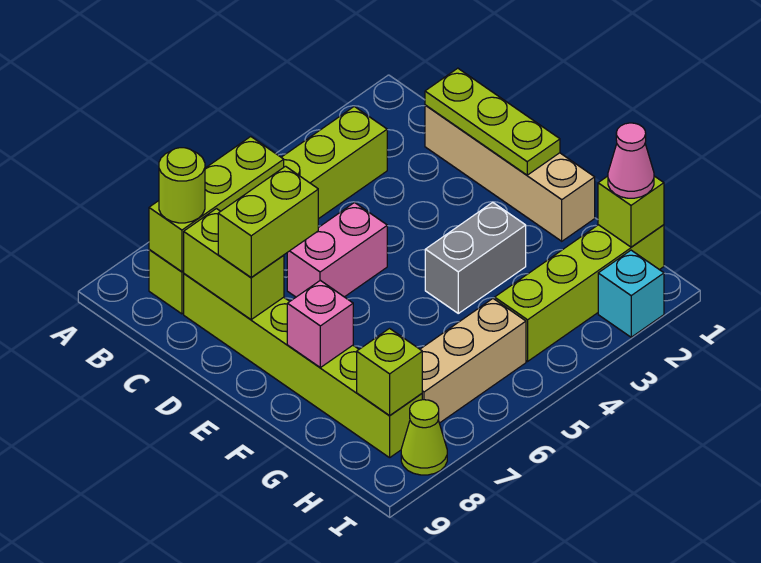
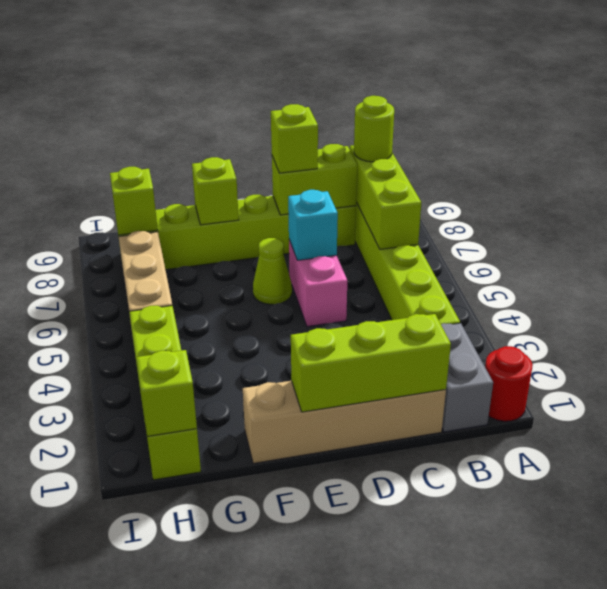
none -> red round brick A1 level 1
lime plate C1:E1 level 2 -> lime brick C1:E1 level 2
lime brick D7:D8 level 3 -> lime brick D8 level 3
grey brick F3:F4 level 1 -> grey brick B1:B2 level 1
pink brick F8 level 2 -> lime brick F8 level 2
pink cone H1 level 3 -> none
cyan brick I2 level 1 -> cyan brick D6 level 2
lime cone I8 level 1 -> lime cone E6 level 1

